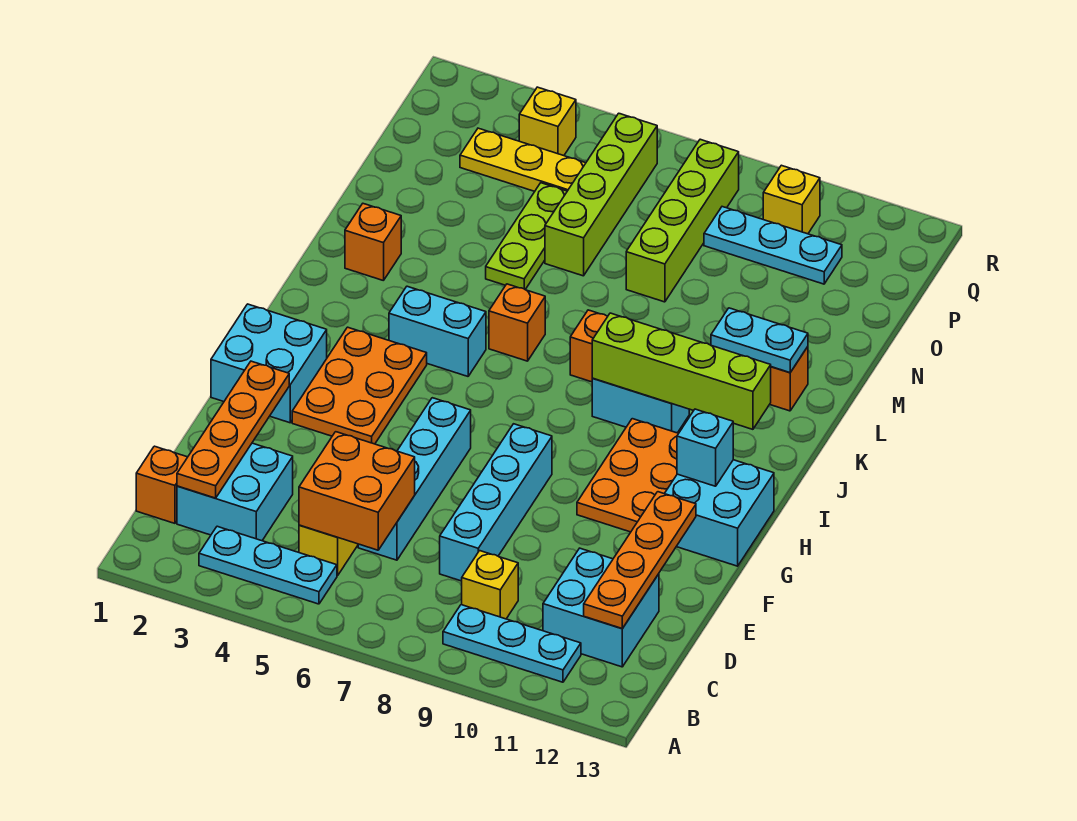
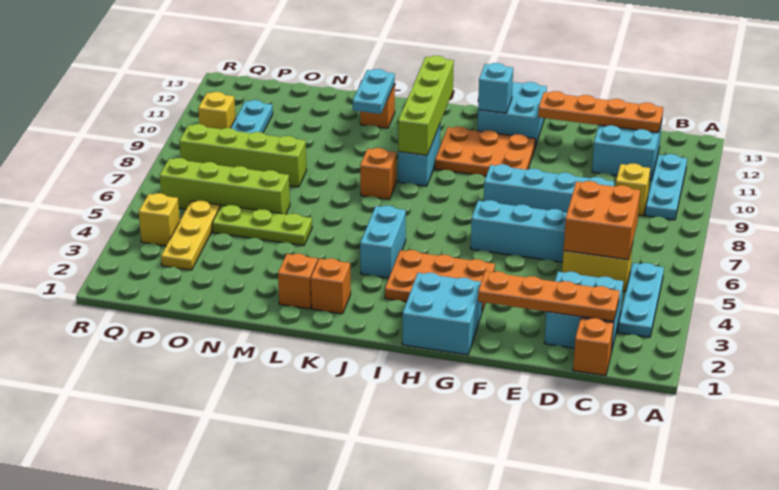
orange brick K6 level 1 -> orange brick K2 level 1

